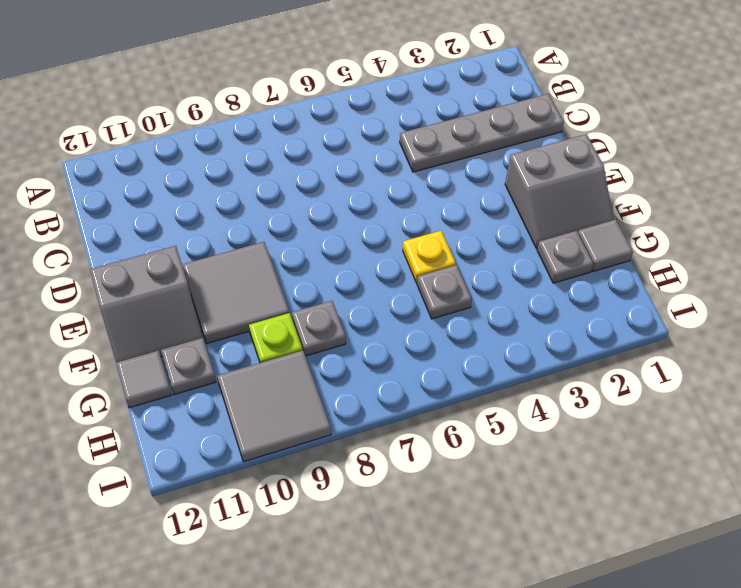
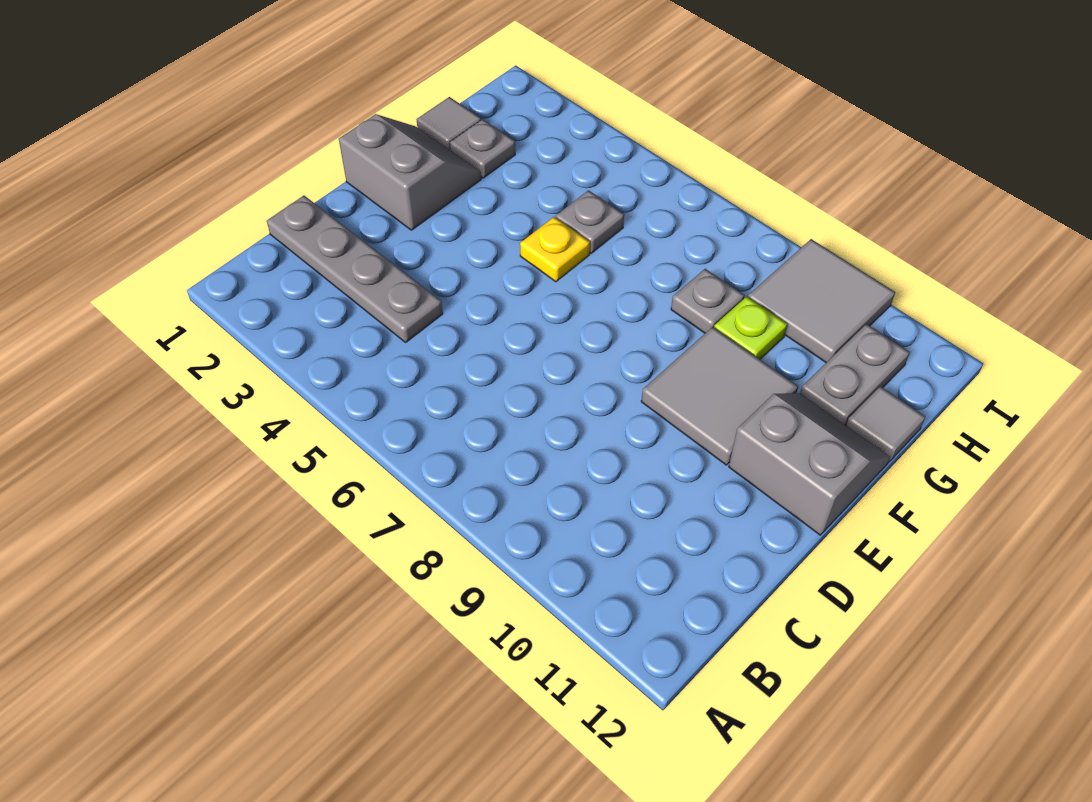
grey plate G11 level 1 -> grey plate G11:H11 level 1

